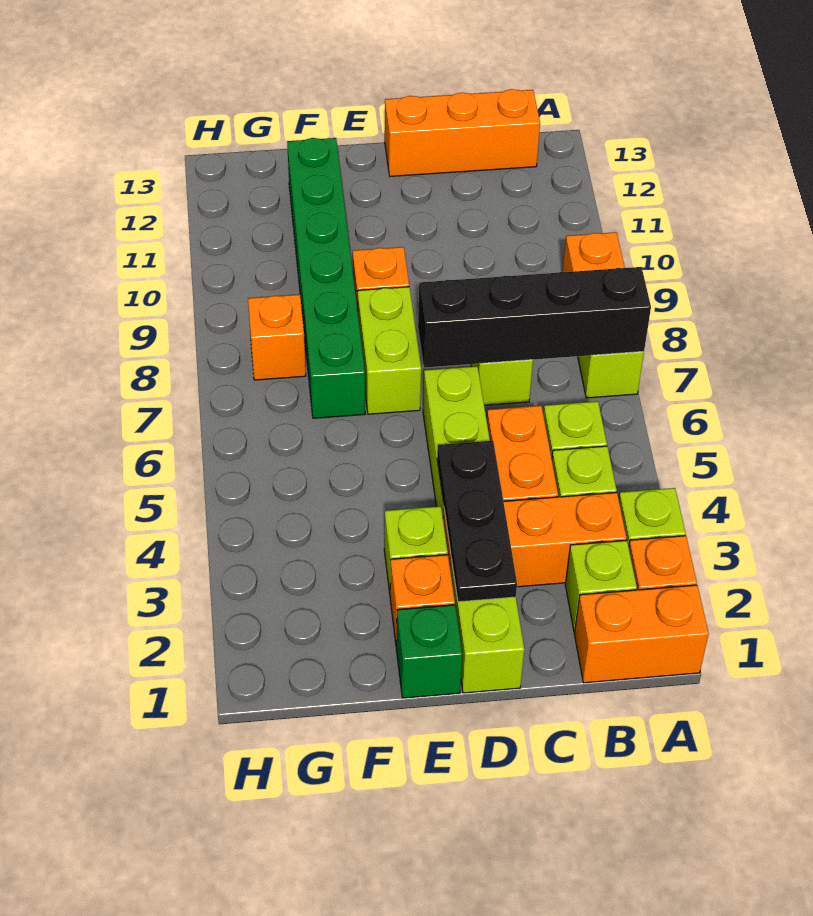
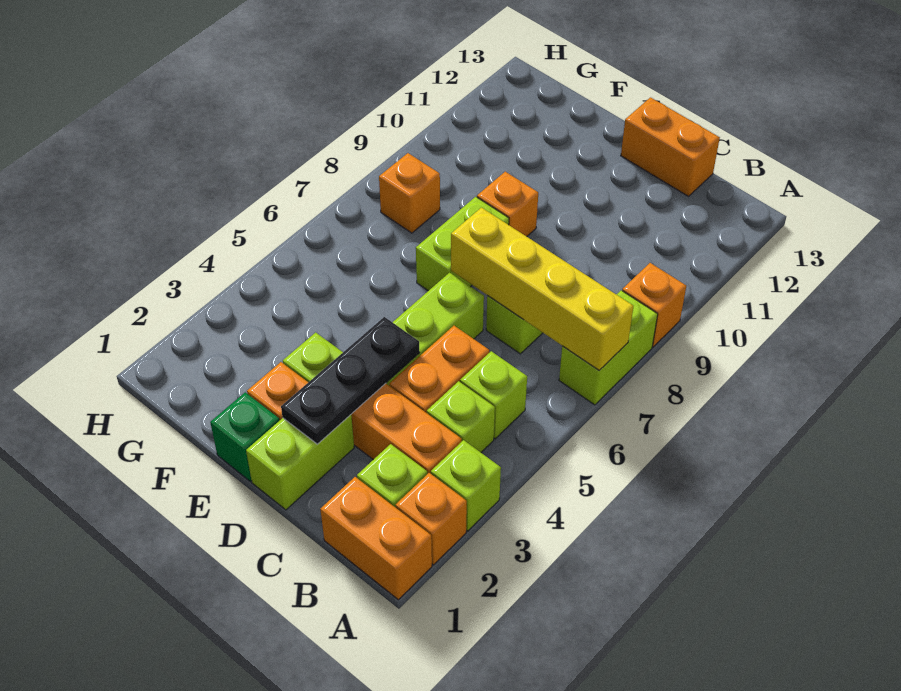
black brick A7:D7 level 2 -> yellow brick A7:D7 level 2
orange brick B13:D13 level 1 -> orange brick C13:D13 level 1
green brick F7:F12 level 1 -> none

